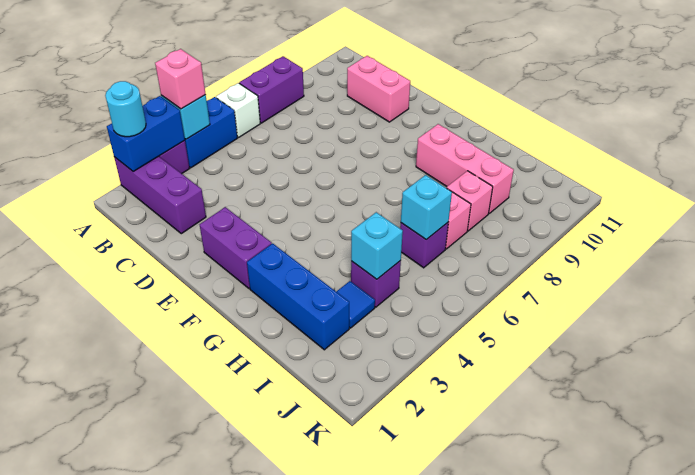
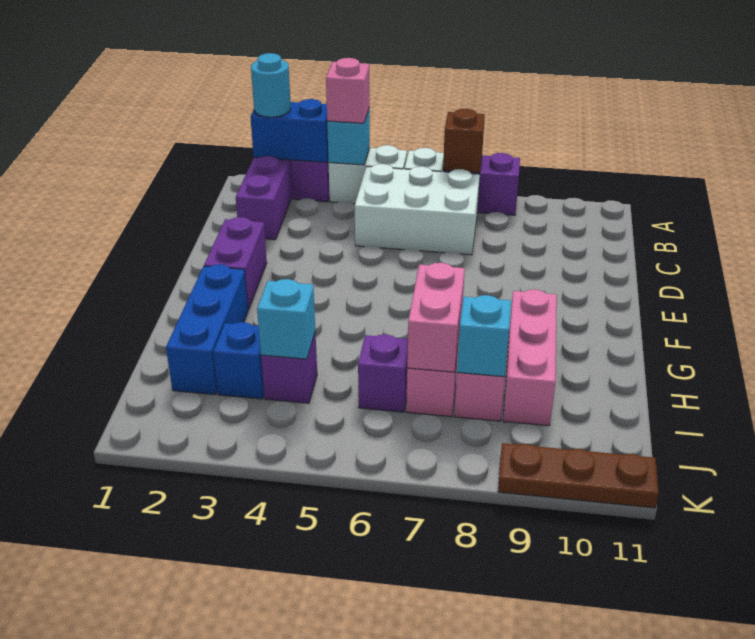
blue brick A4:A5 level 1 -> white brick A4:A5 level 1
none -> brown brick A7 level 2
none -> white brick B5:C7 level 1
pink brick C10:D10 level 1 -> pink brick H7:I7 level 2
blue tile I3 level 1 -> blue brick I3 level 1
cyan brick I6 level 2 -> cyan brick I8 level 2
none -> brown plate K9:K11 level 1

